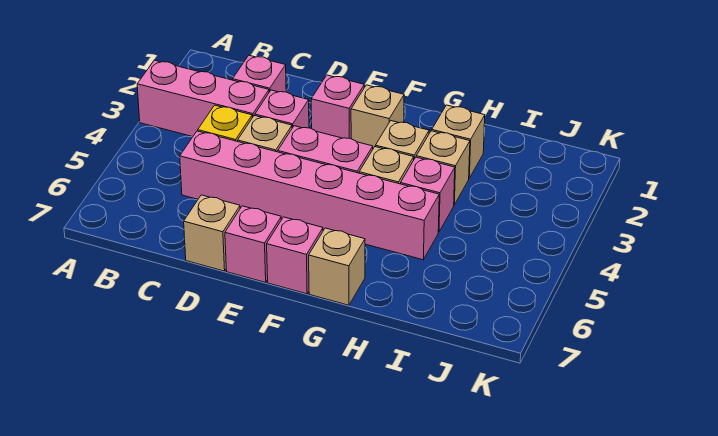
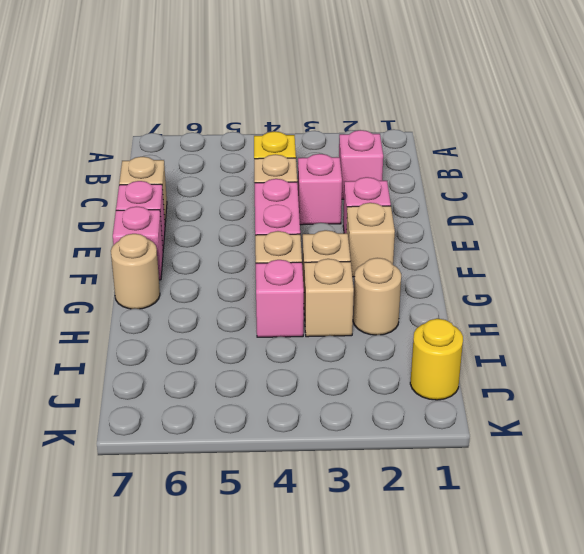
pink brick A3:C3 level 1 -> none
pink brick C5:H5 level 1 -> none
tan brick G7 level 1 -> tan round brick G7 level 1
tan brick H2 level 1 -> tan round brick H2 level 1
none -> yellow round brick J1 level 1

